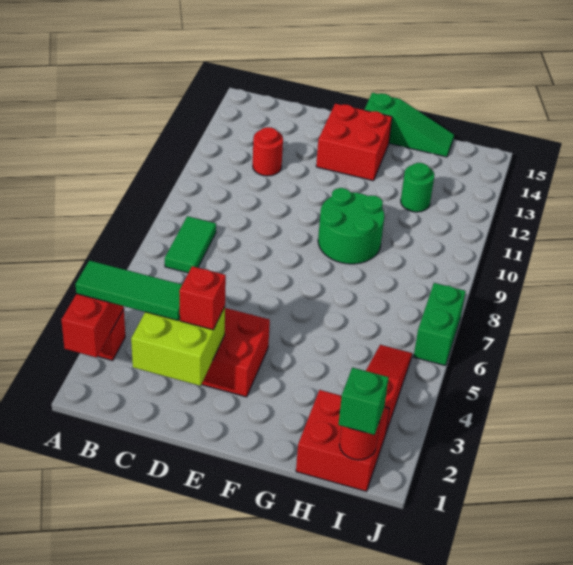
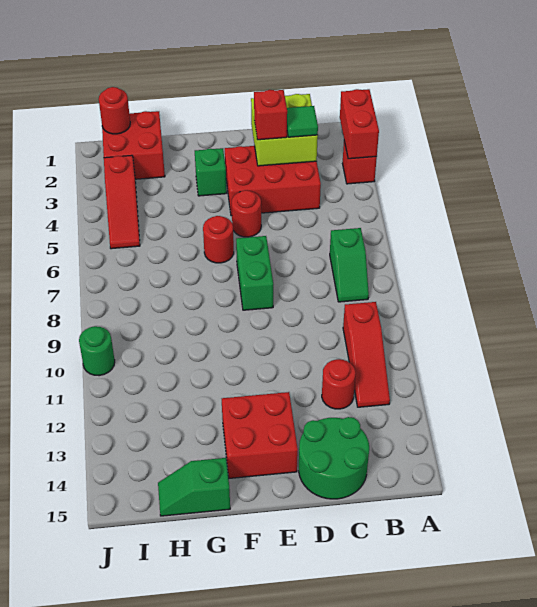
green tile A3:C3 level 3 -> green tile C3 level 3
green tile B7:B8 level 1 -> green slope B7:B8 level 1 top 7
none -> red slope B10:B12 level 1 top 10
none -> red round brick E5 level 1
none -> red round brick F6 level 1
green round brick F9:G10 level 1 -> green round brick C14:D15 level 1
green slope F15:H15 level 1 top F -> green slope G15:H15 level 1 top G
green round brick H12 level 1 -> green round brick J10 level 1
green brick I1 level 3 -> green brick F3 level 1
green brick J6:J7 level 1 -> green brick E7:E8 level 1

